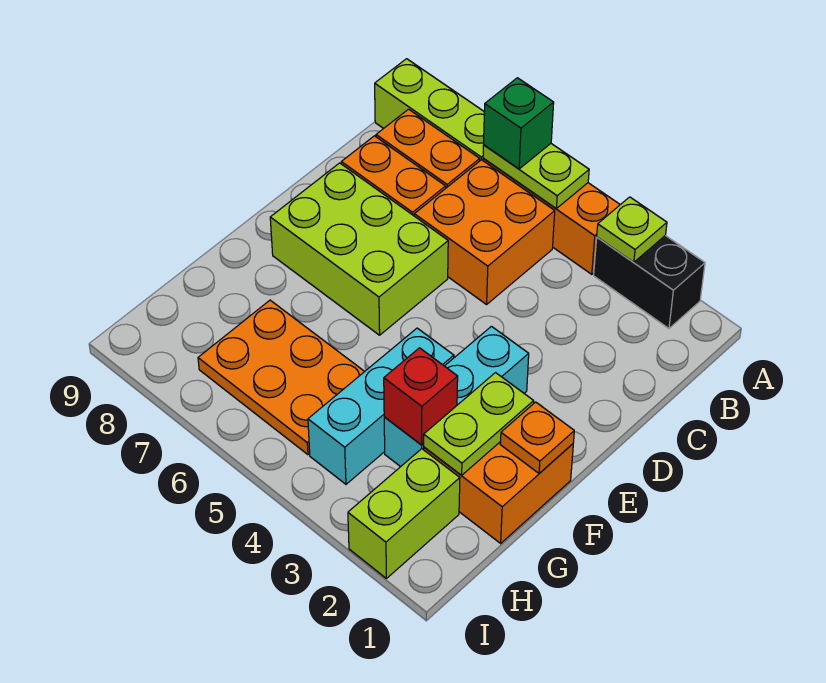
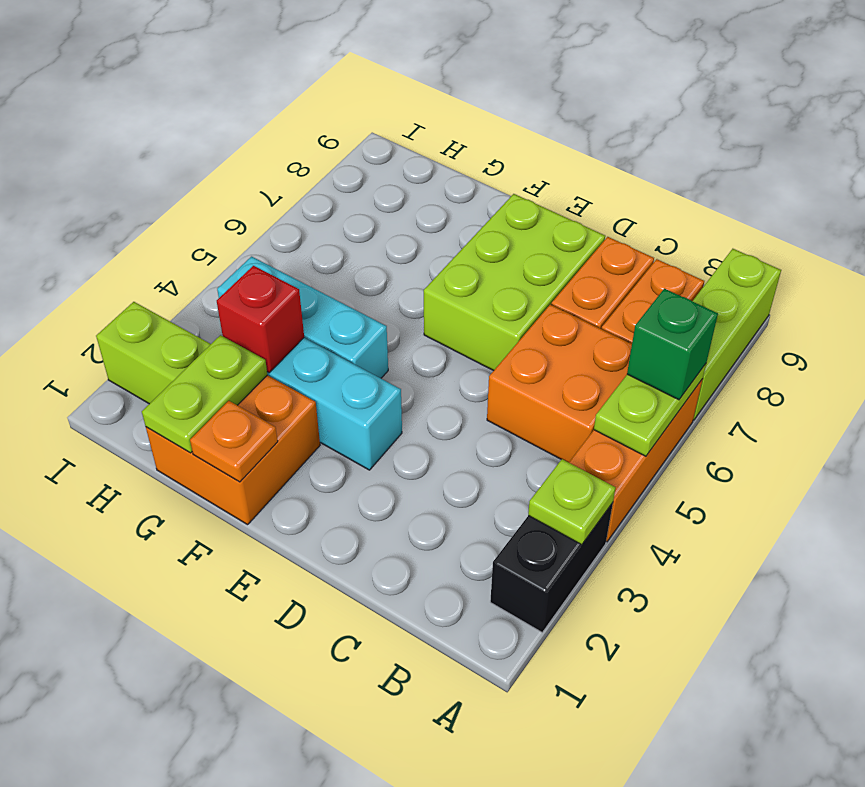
lime plate F2:G2 level 2 -> lime plate G1:G2 level 2
orange plate G5:H7 level 1 -> none

